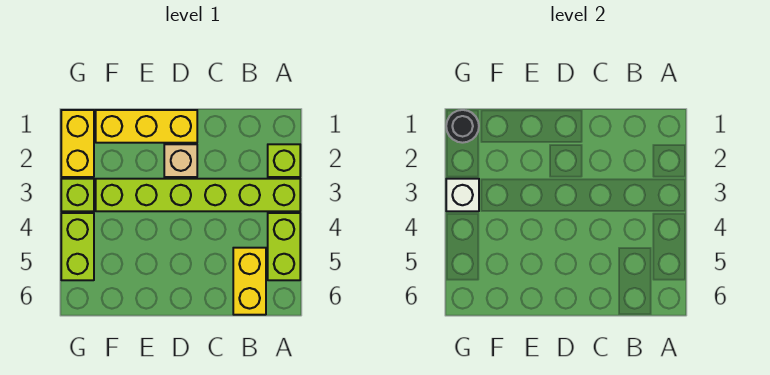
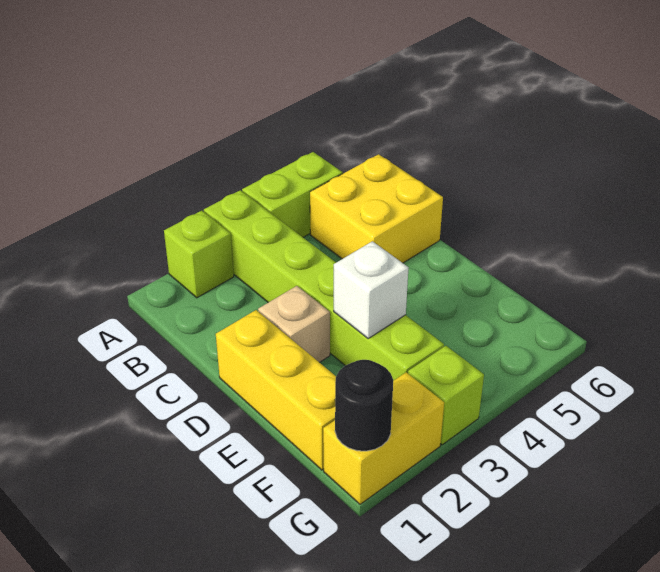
yellow brick B5:B6 level 1 -> yellow brick B5:C6 level 1
white brick G3 level 2 -> white brick E3 level 2
lime brick G4:G5 level 1 -> none

